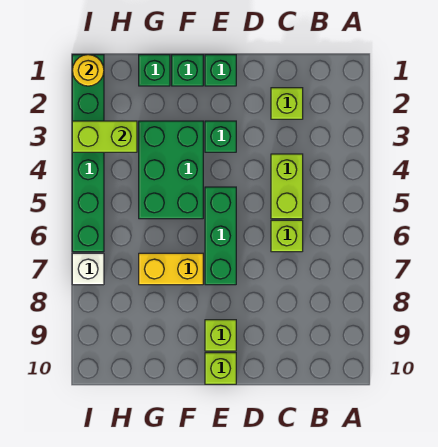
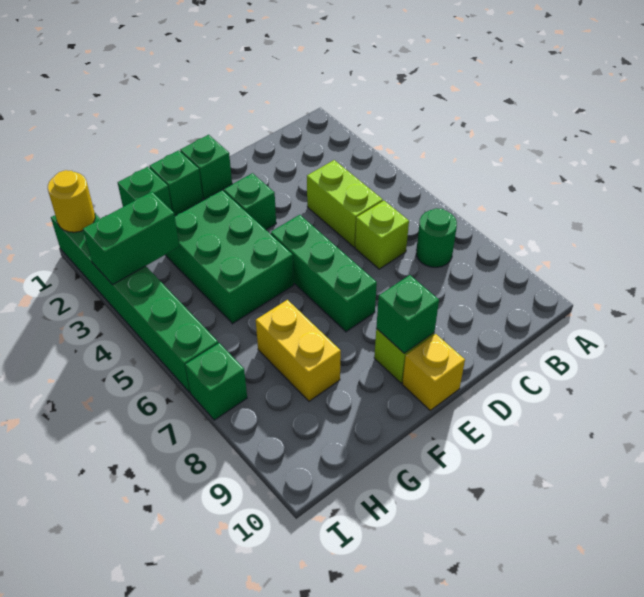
none -> green round brick B7 level 1
lime brick C2 level 1 -> none
none -> green brick E9 level 2
lime brick E10 level 1 -> yellow brick E10 level 1
yellow brick F7:G7 level 1 -> yellow brick G7:G8 level 1
lime brick H3:I3 level 2 -> green brick H3:I3 level 2
white brick I7 level 1 -> green brick I7 level 1

